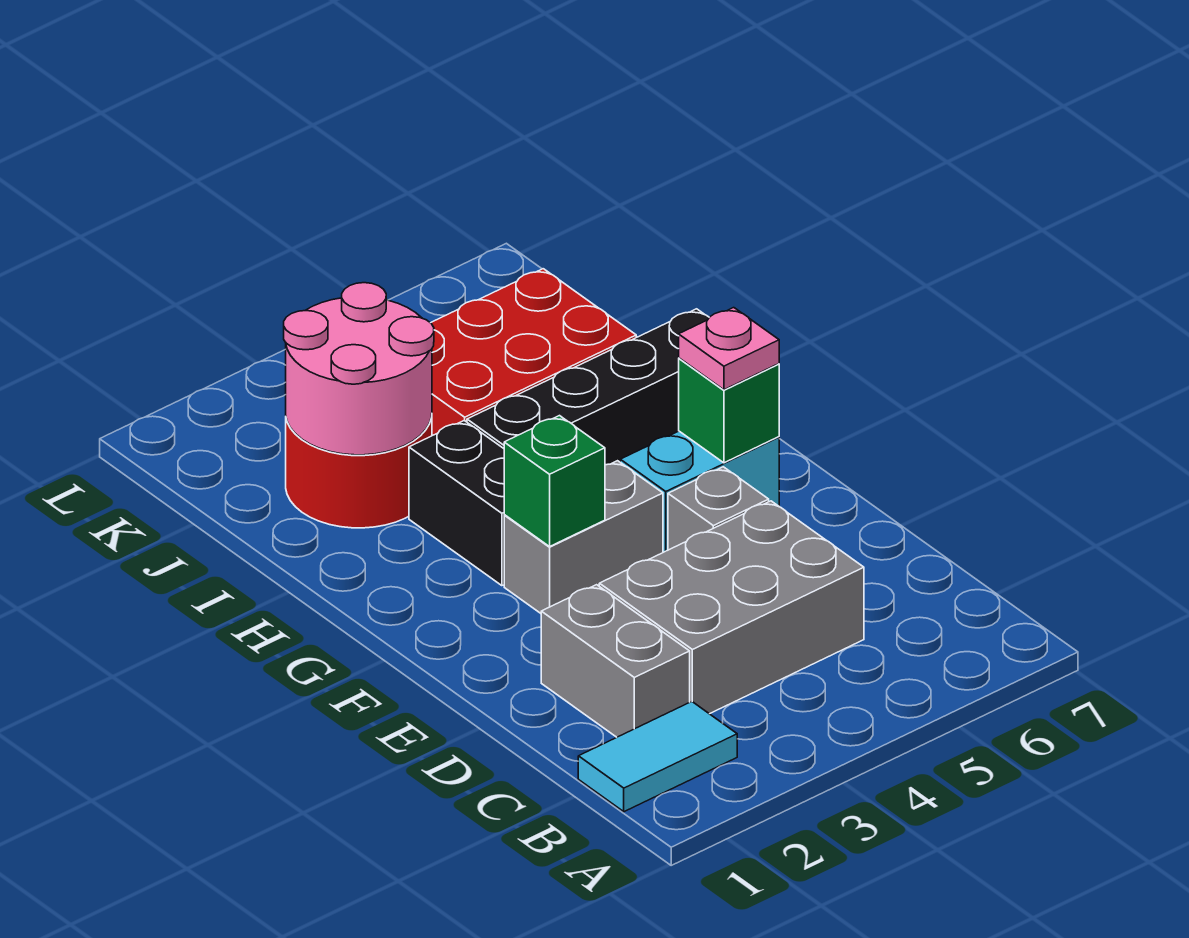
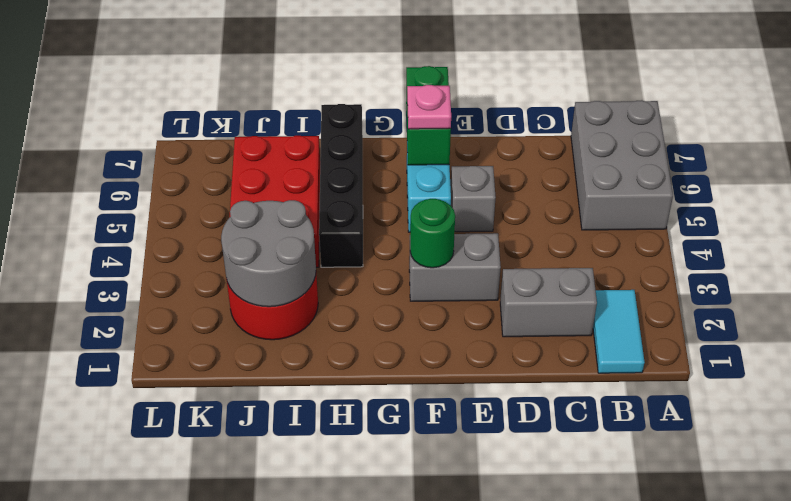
grey brick C3:D5 level 1 -> grey brick A5:B7 level 1
grey brick F3:F4 level 1 -> grey brick E3:F3 level 1
green brick F3 level 2 -> green round brick F3 level 2
green brick F6 level 2 -> green brick F6:F7 level 2
black brick G3:H3 level 1 -> none
pink round brick I2:J3 level 2 -> grey round brick I2:J3 level 2

